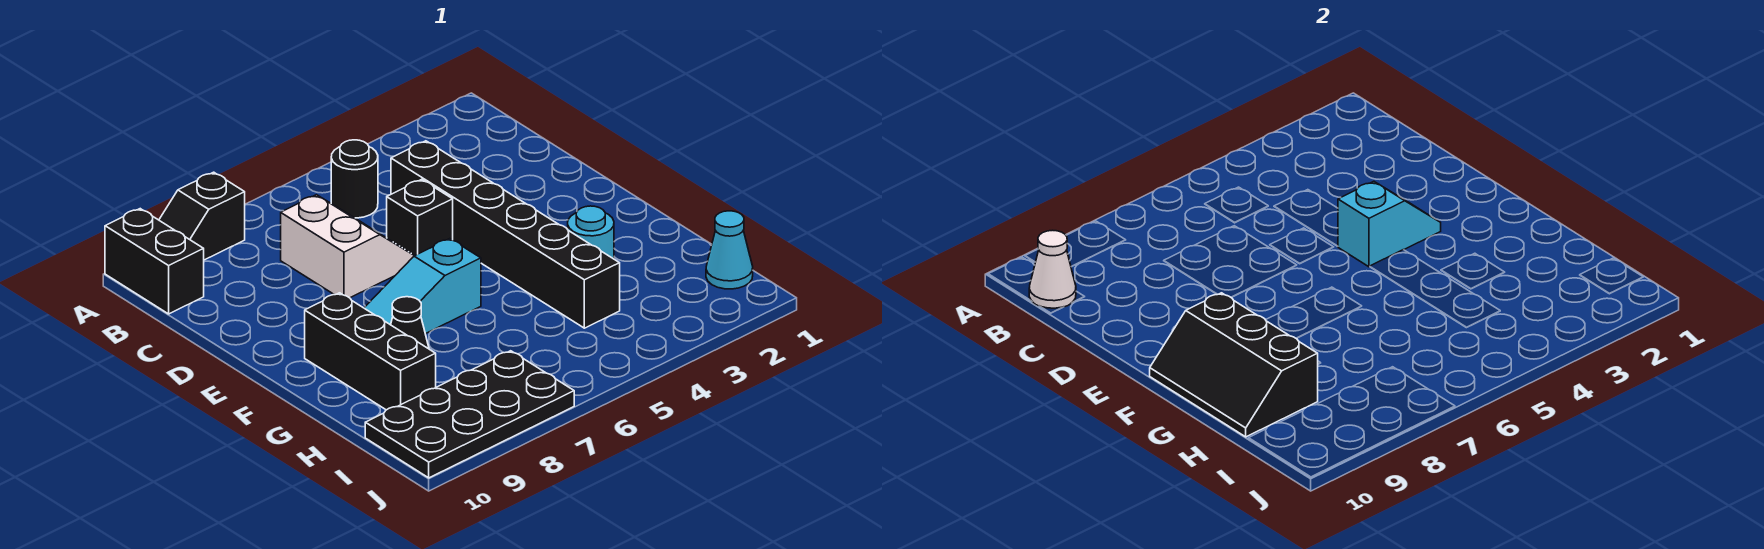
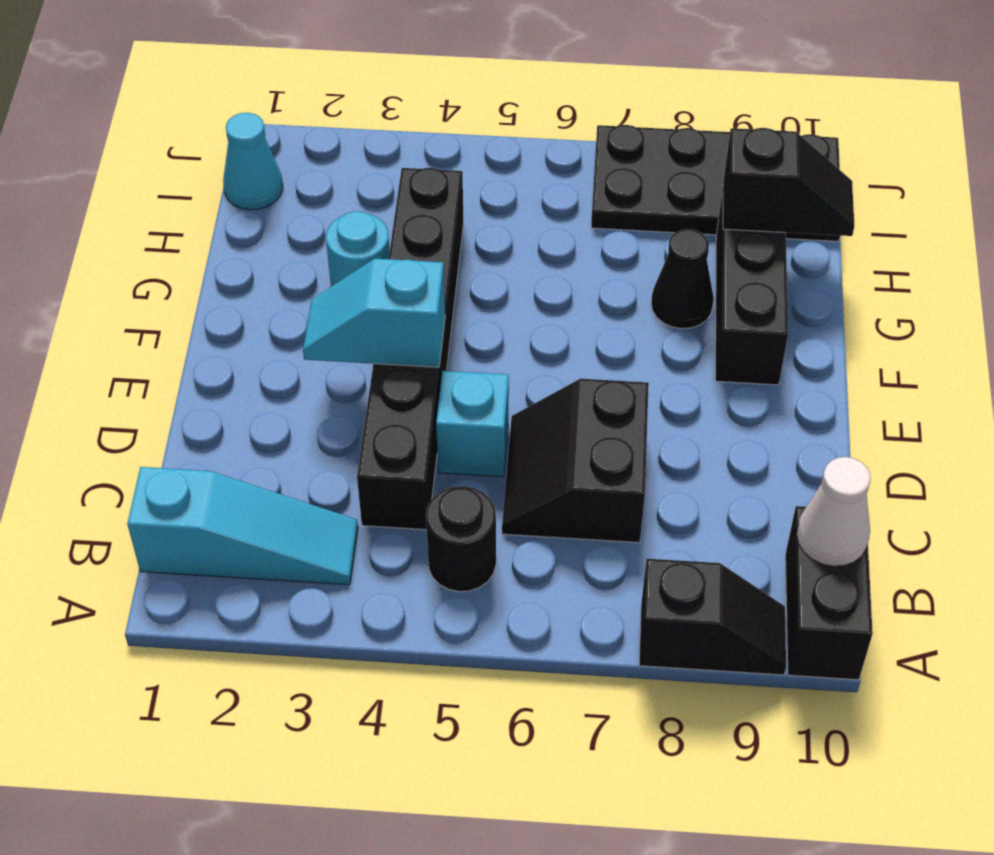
white slope C6:D7 level 1 top 7 -> black slope C6:D7 level 1 top 7
black brick D5 level 1 -> cyan brick D5 level 1
cyan slope F6:F8 level 1 top 6 -> cyan slope B1:B3 level 1 top 1
black slope F9:H10 level 2 top 9 -> black slope H9:H10 level 2 top 9

